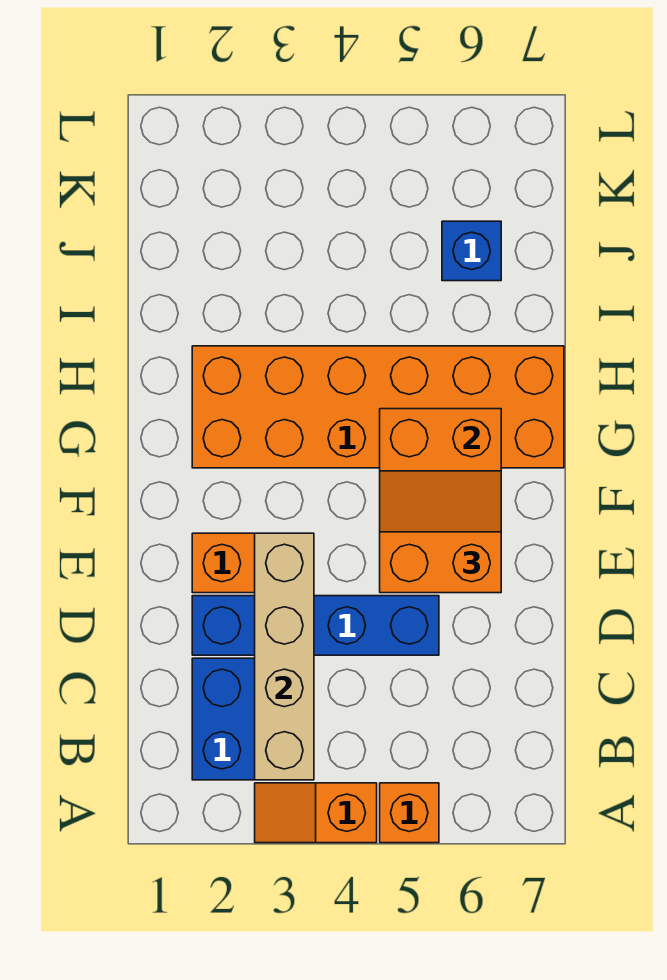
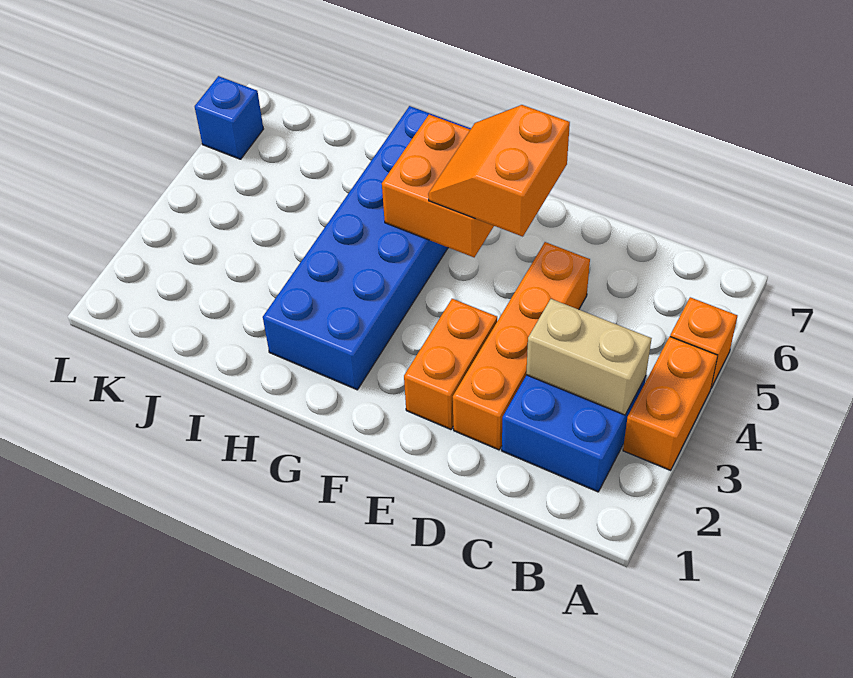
orange slope A3:A4 level 1 top 4 -> orange brick A3:A4 level 1
tan brick B3:E3 level 2 -> tan brick B3:C3 level 2
blue brick D2:D5 level 1 -> orange brick D2:D5 level 1
orange brick G2:H7 level 1 -> blue brick G2:H7 level 1
blue brick J6 level 1 -> blue brick L6 level 1

